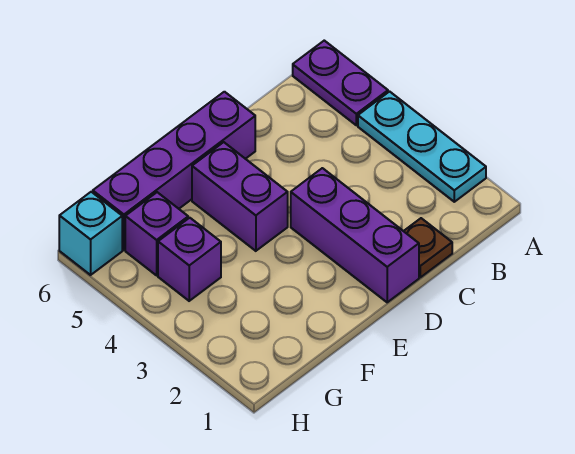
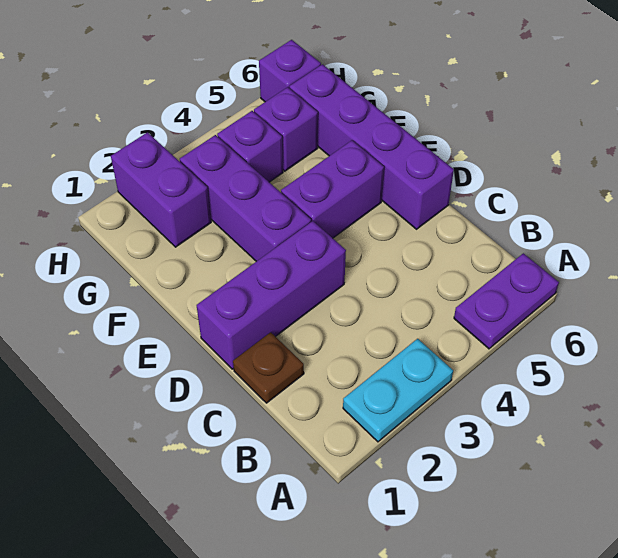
cyan plate A2:A4 level 1 -> cyan plate A2:A3 level 1
none -> purple brick E3:G3 level 1
none -> purple brick G2:H2 level 1
cyan brick H6 level 1 -> purple brick H6 level 1

